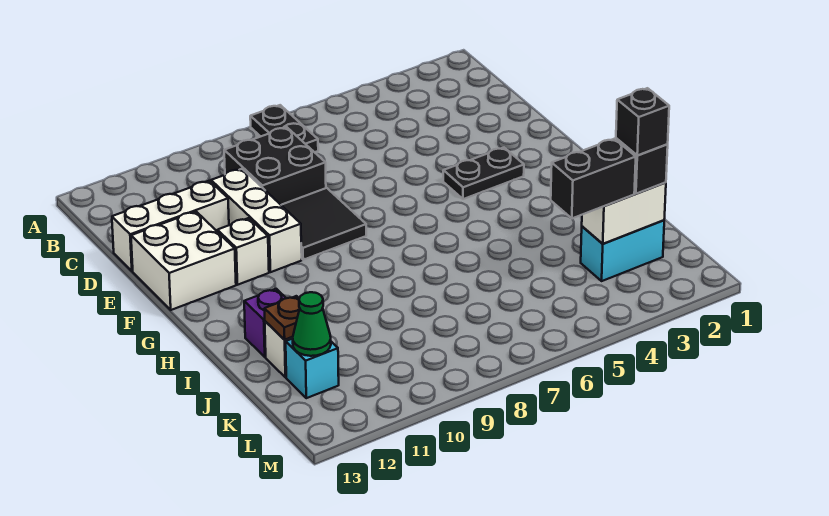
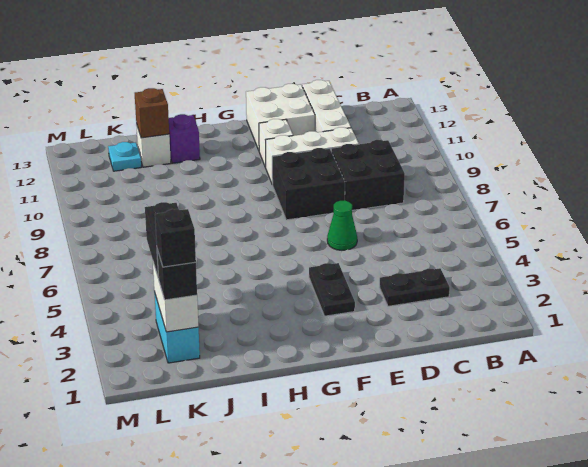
black plate A7:B7 level 1 -> black plate C3:D3 level 1
black tile E8:F9 level 1 -> black brick E8:F9 level 1
brown plate J12 level 2 -> brown brick J12 level 2
cyan brick K12 level 1 -> cyan plate K12 level 1
green cone K12 level 2 -> green cone E6 level 1

